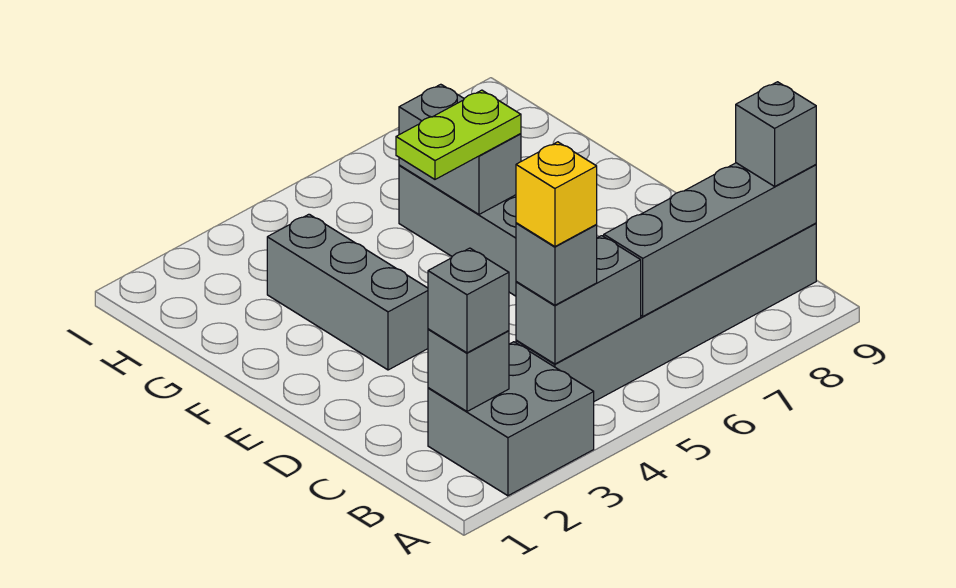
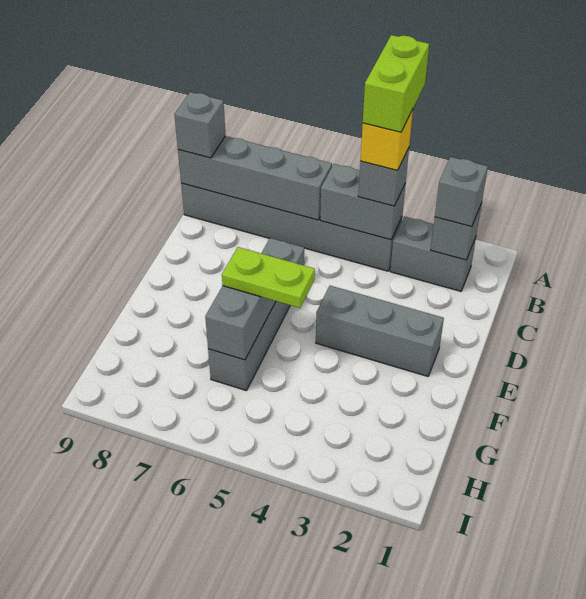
grey brick A2:B3 level 1 -> grey brick B2:B3 level 1
none -> lime brick A4:B4 level 5
grey brick E3:G3 level 1 -> grey brick E2:E4 level 1

